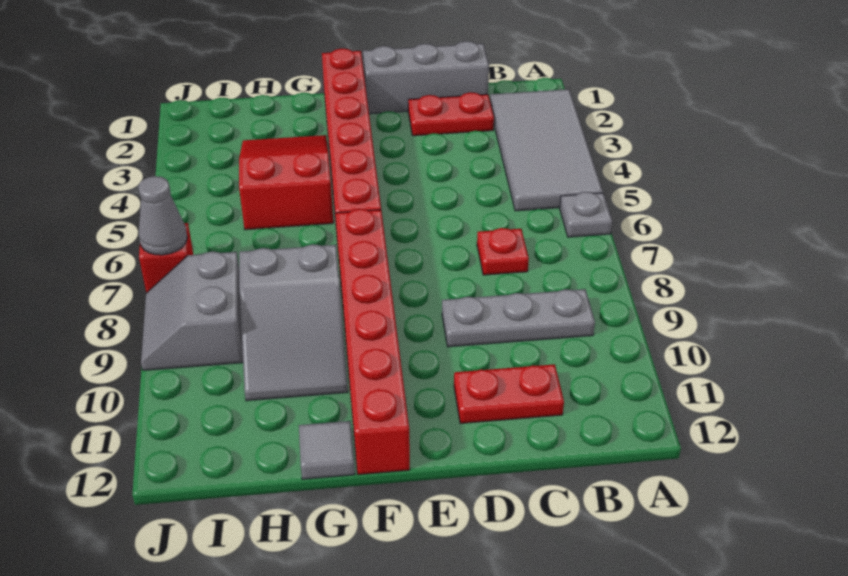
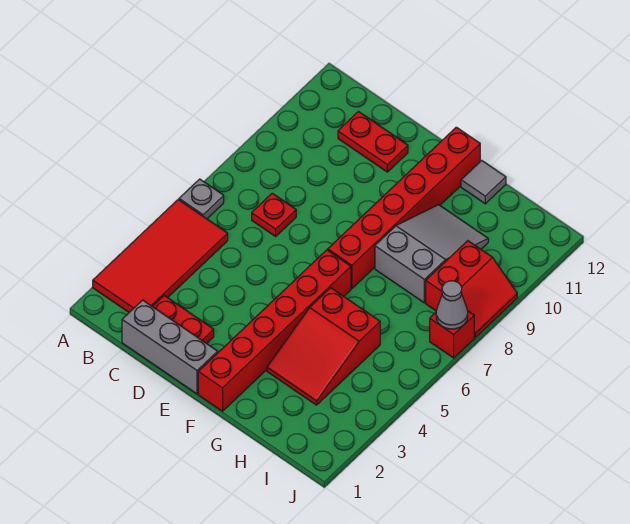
grey tile A2:B5 level 1 -> red tile A2:B5 level 1
grey plate B9:D9 level 1 -> none
grey slope I8:J9 level 1 top I -> red slope I8:J9 level 1 top I

